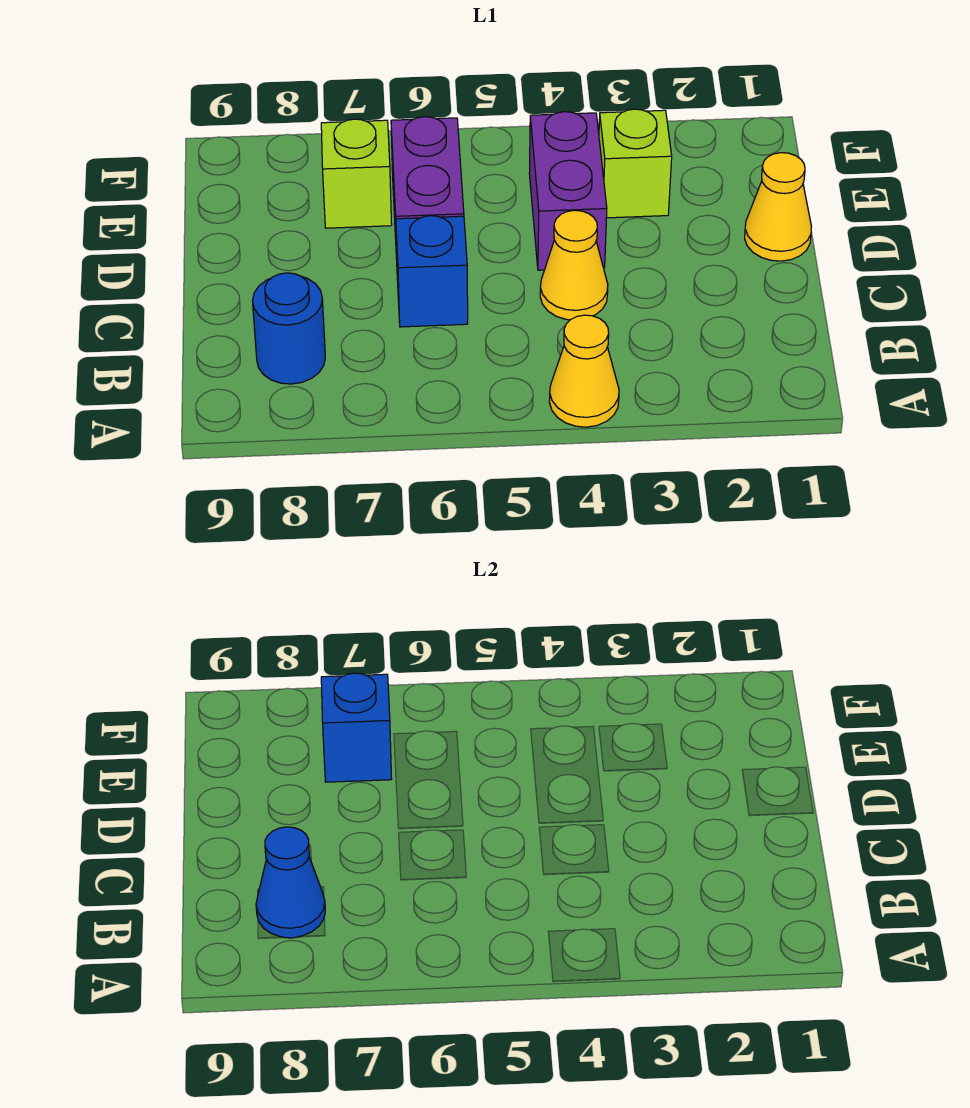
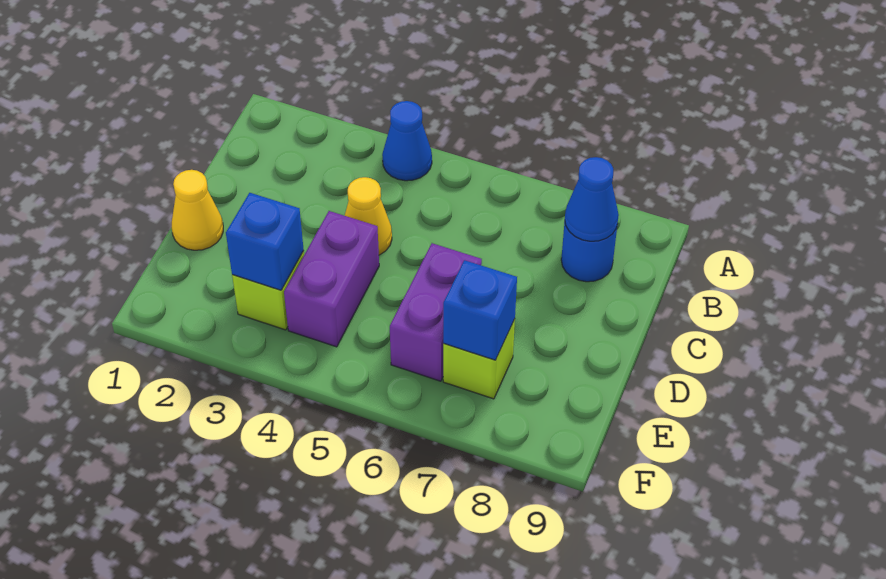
yellow cone A4 level 1 -> blue cone A4 level 1
blue brick C6 level 1 -> blue brick E3 level 2

